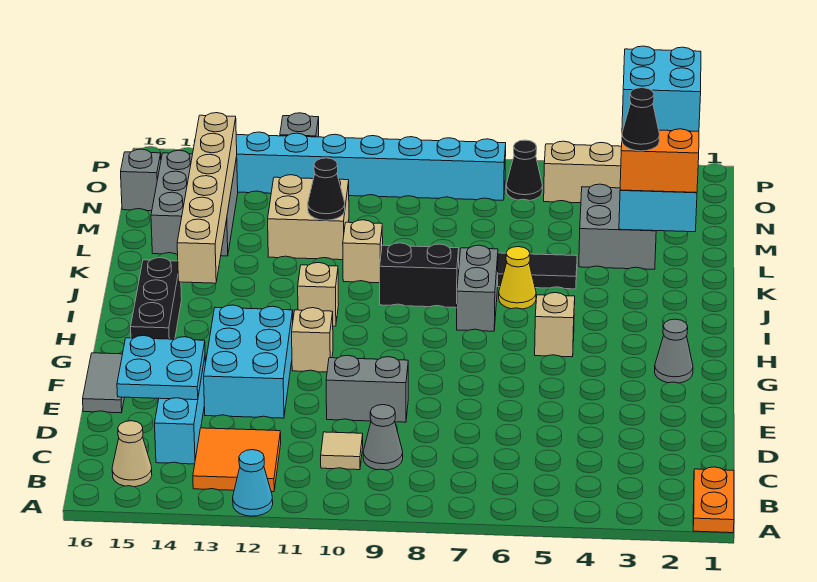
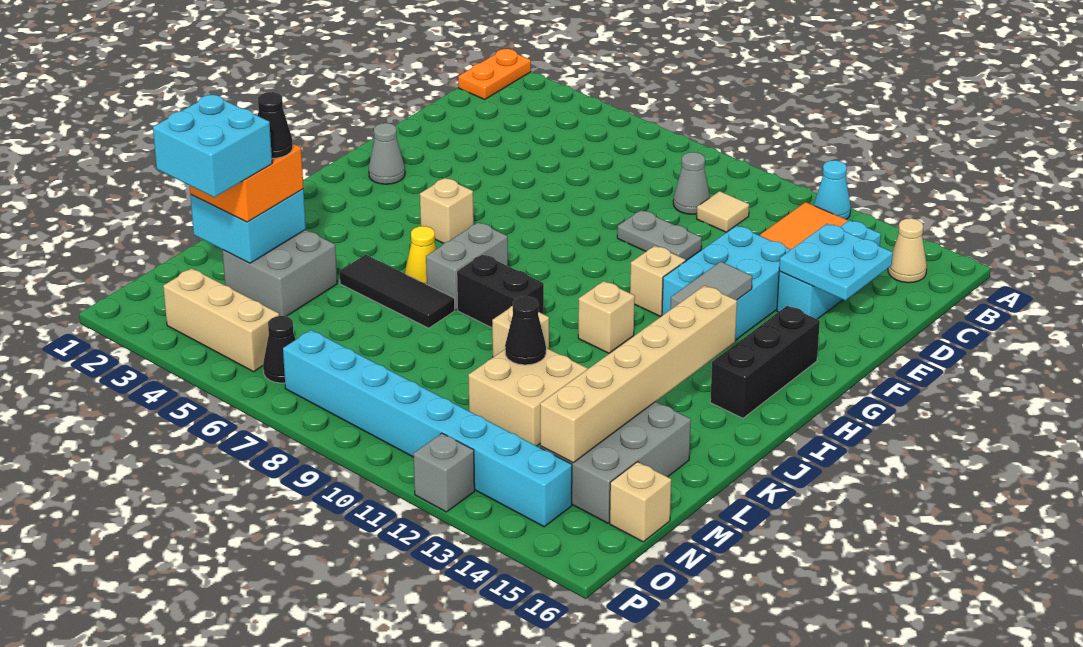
grey brick E9:E10 level 1 -> grey plate E9:E10 level 1
grey tile E16:F16 level 1 -> grey tile G13:H13 level 2
grey brick N16 level 1 -> tan brick N16 level 1

